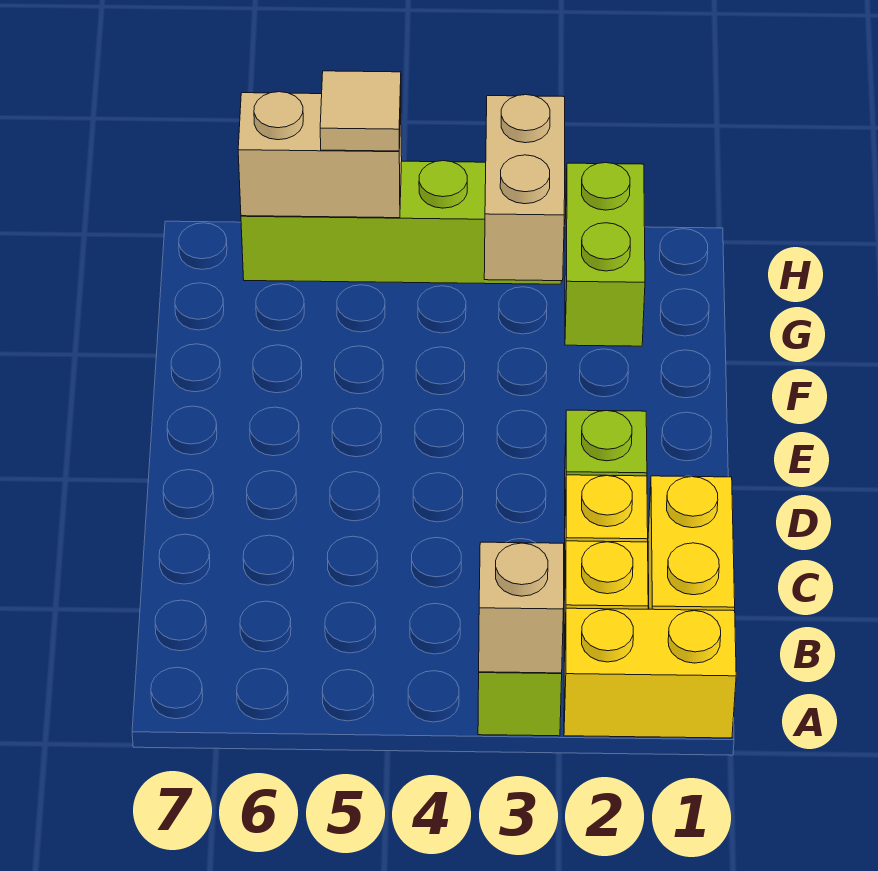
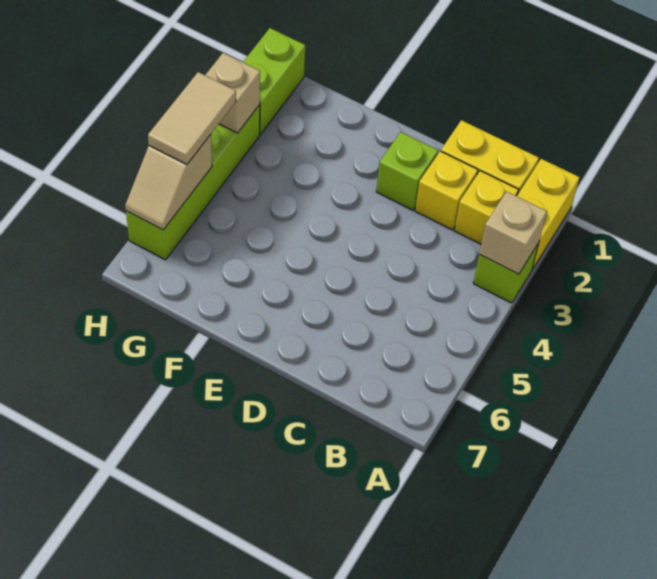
lime brick G2:H2 level 1 -> lime brick H1:H2 level 1
tan brick G3:H3 level 2 -> tan brick H3 level 2
tan brick H5:H6 level 2 -> tan slope H5:H6 level 2 top 5
tan tile H5 level 3 -> tan tile H4:H5 level 3

